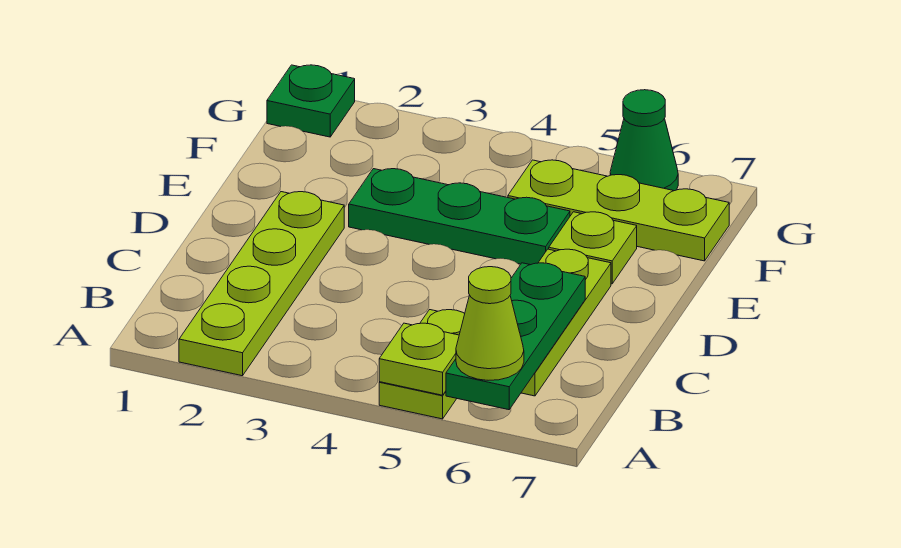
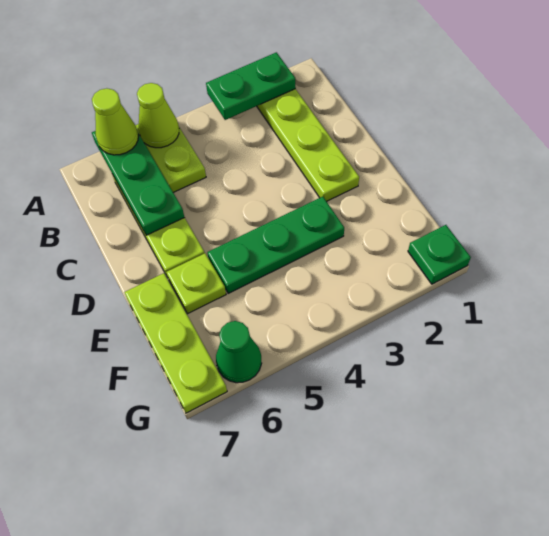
none -> green plate A2:A3 level 2
lime plate A5 level 2 -> lime cone A5 level 2
lime plate F5:F7 level 1 -> lime plate E7:G7 level 1

